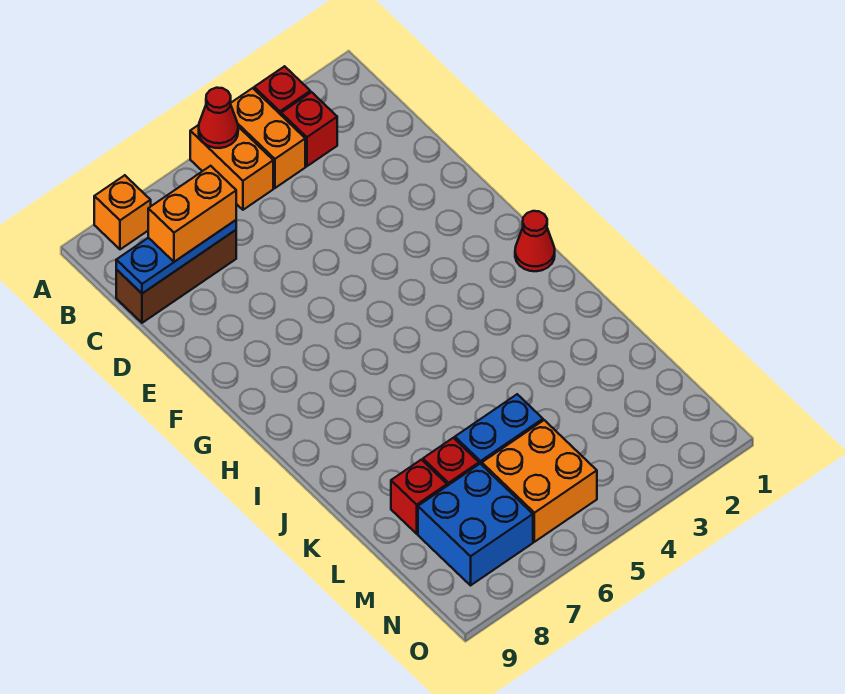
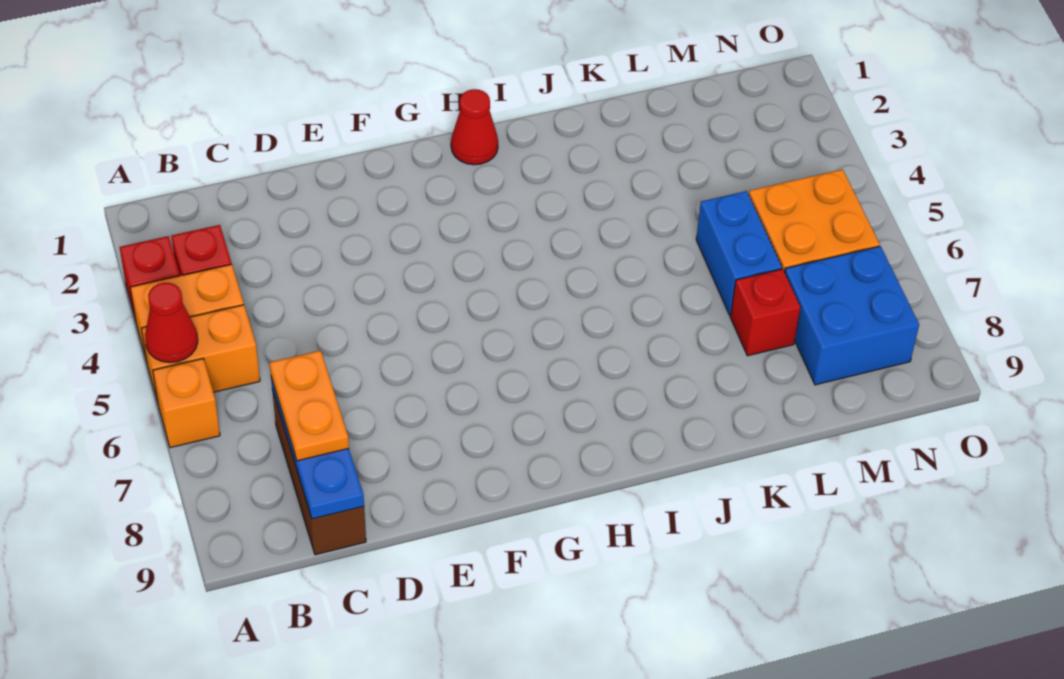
orange brick A8 level 1 -> orange brick A6 level 1
orange brick C7:C8 level 3 -> orange plate C7:C8 level 3
red brick L8 level 1 -> none

